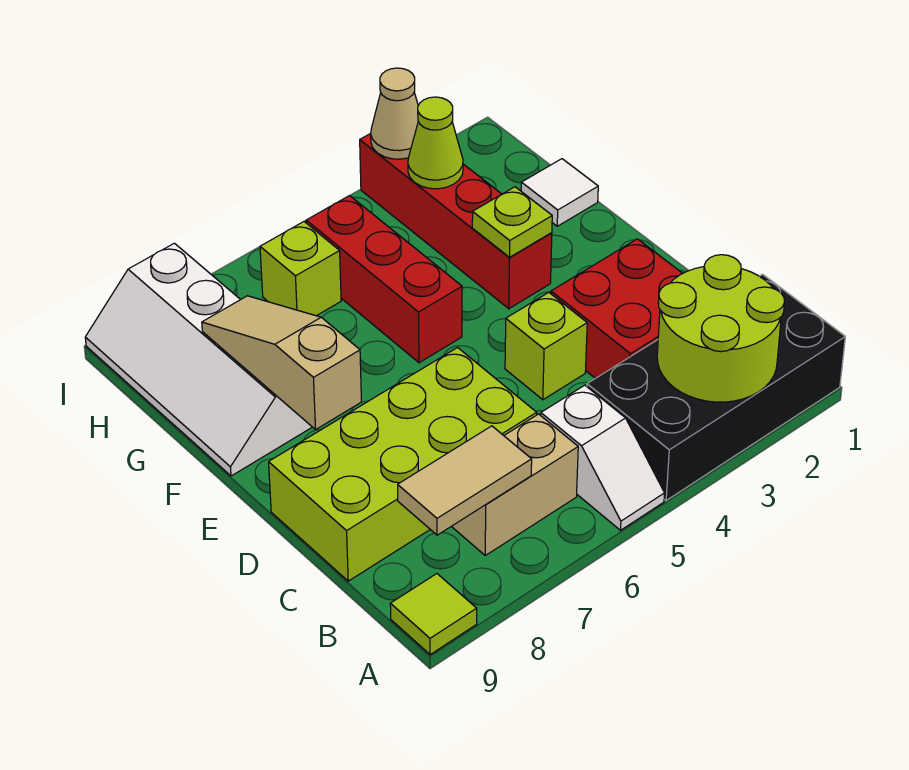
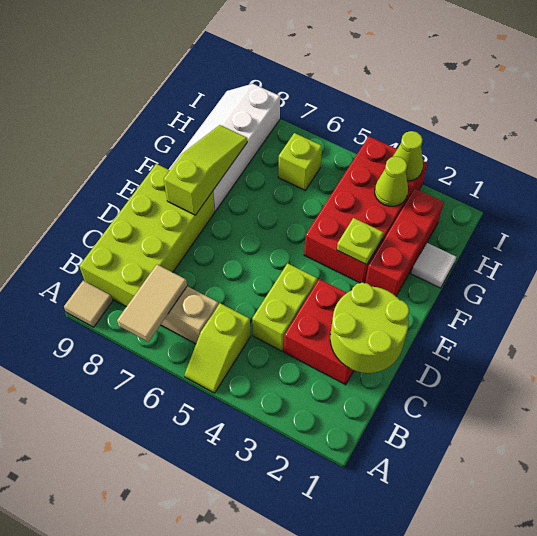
black brick A1:B4 level 1 -> none
lime round brick A2:B3 level 2 -> lime round brick C1:D2 level 2
white slope A5:B5 level 1 top B -> lime slope A5:B5 level 1 top B
lime tile A9 level 1 -> tan tile A9 level 1
tan tile B7:B8 level 2 -> tan tile A7:B7 level 2
lime brick C6:D9 level 1 -> lime brick B8:E9 level 1
lime brick D4 level 1 -> lime brick C4:D4 level 1
tan slope E8:G8 level 2 top E -> lime slope E8:G8 level 2 top E
red brick F3:I3 level 1 -> red brick F3:I4 level 1
red brick F5:H5 level 1 -> red brick F2:H2 level 1
tan cone I3 level 2 -> lime cone I3 level 2

